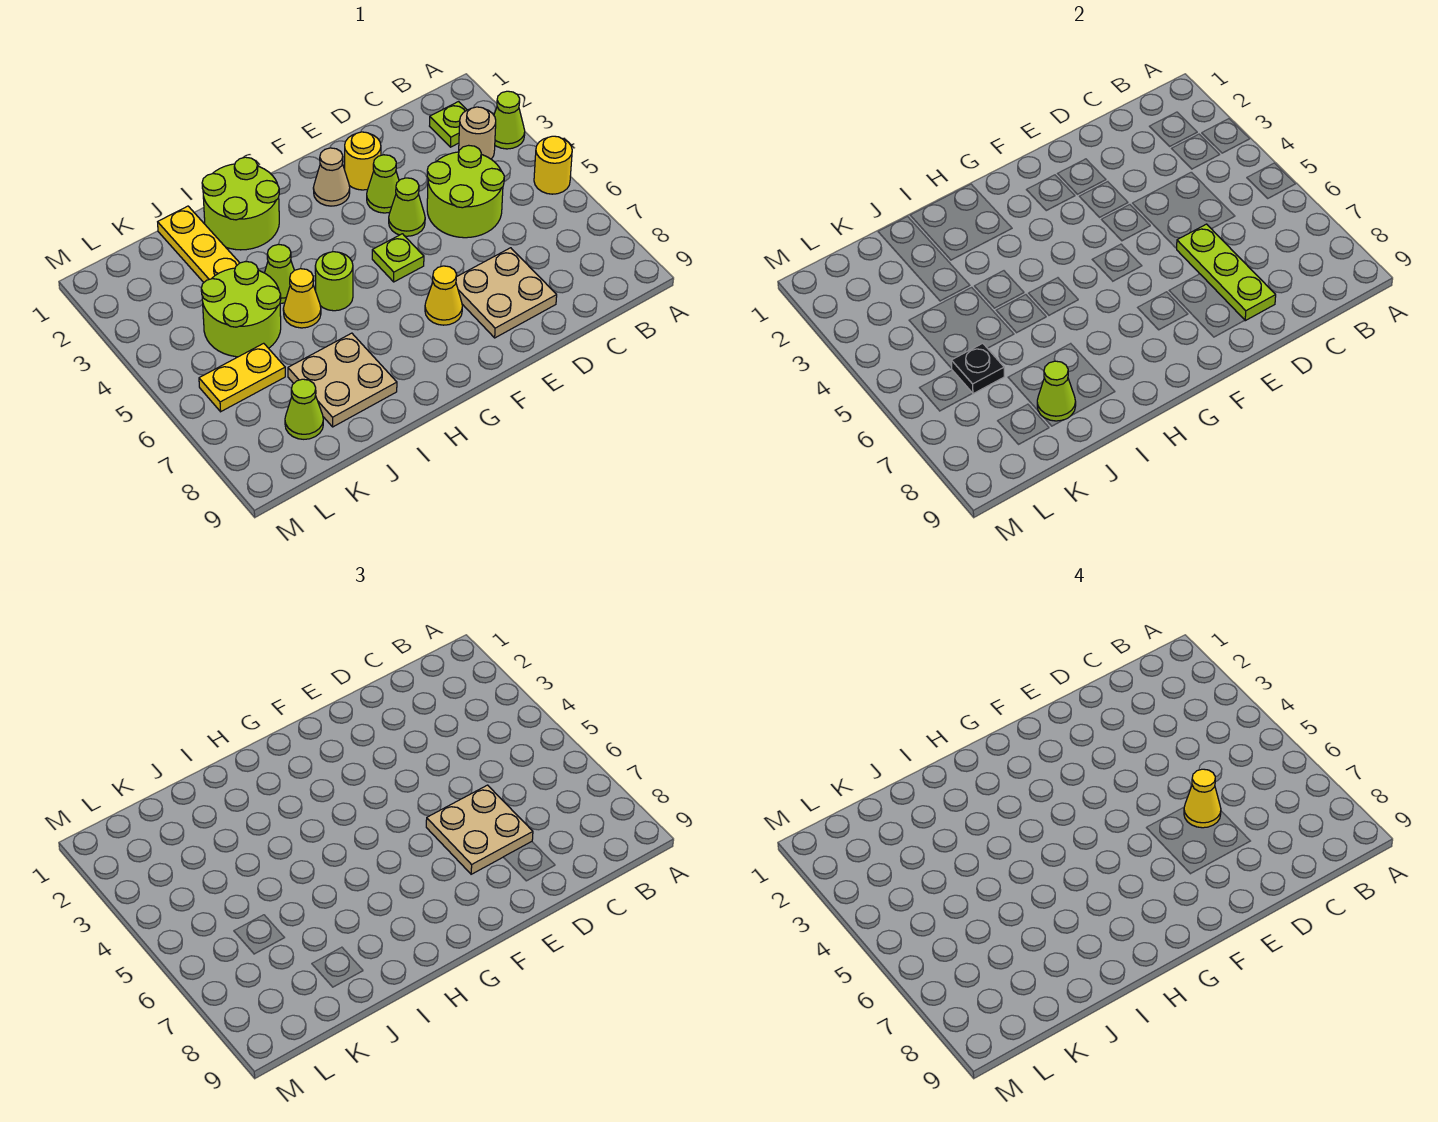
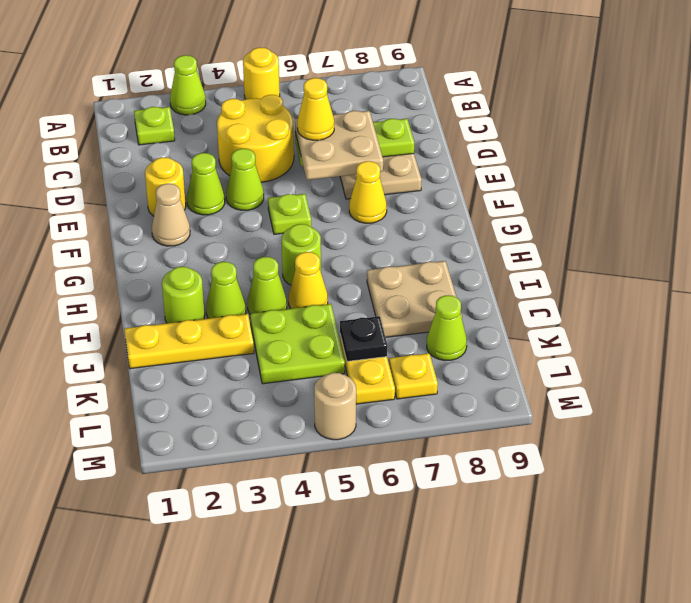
tan round brick B3 level 1 -> tan round brick M5 level 1
lime round brick C4:D5 level 1 -> yellow round brick C4:D5 level 1
lime round brick H1:I2 level 1 -> lime round brick I2 level 1
lime round brick J4:K5 level 1 -> lime plate J4:K5 level 1
lime cone J8 level 2 -> lime cone I3 level 1
none -> yellow plate L7 level 1

